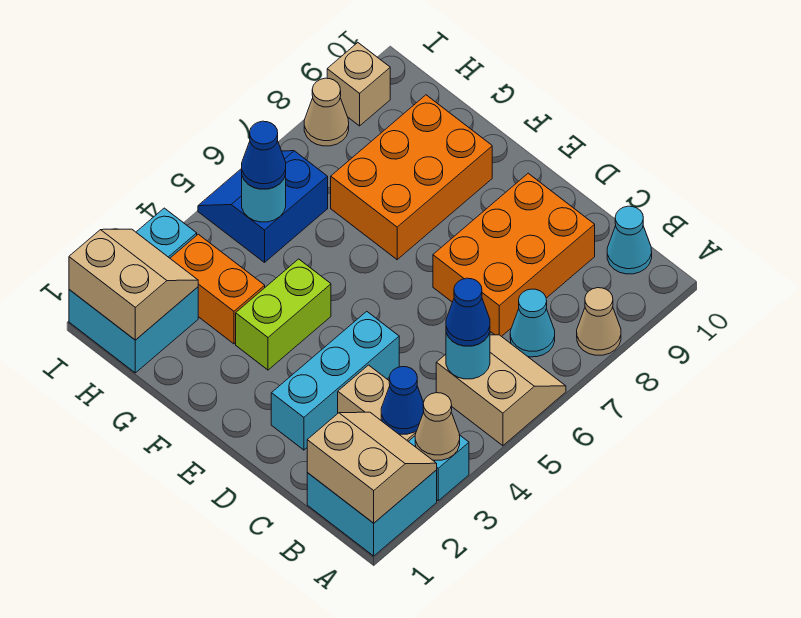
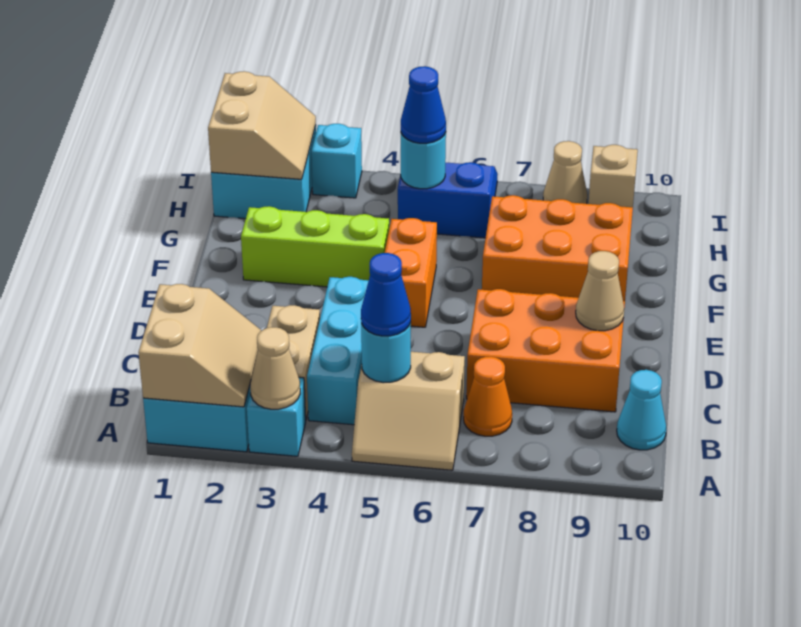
tan slope A5:B6 level 1 top 5 -> tan slope A5:B6 level 1 top B
tan cone A8 level 1 -> tan cone D9 level 2
blue cone B3 level 2 -> none
cyan cone B7 level 1 -> orange cone B7 level 1
cyan brick D2:D4 level 1 -> cyan brick B4:D4 level 1
lime brick F3:F4 level 1 -> lime brick F2:F4 level 1
orange brick G3:H3 level 1 -> orange brick E5:F5 level 1

